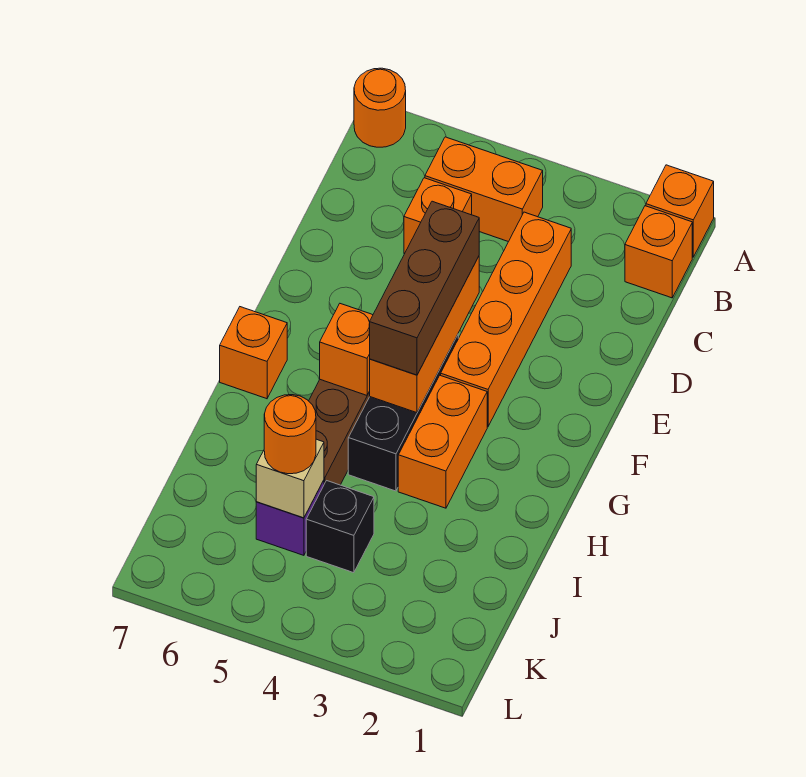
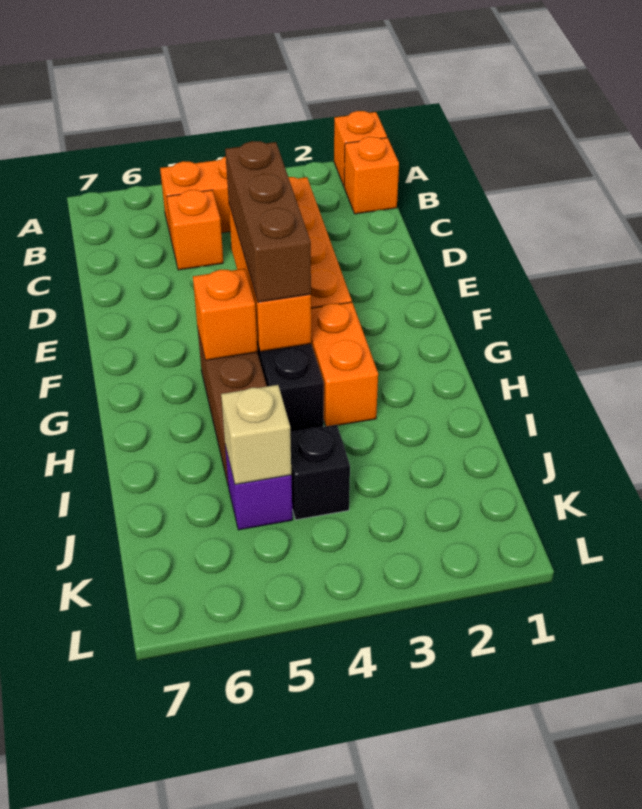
orange round brick A7 level 1 -> none
orange brick G7 level 1 -> none
orange round brick J5 level 3 -> none

